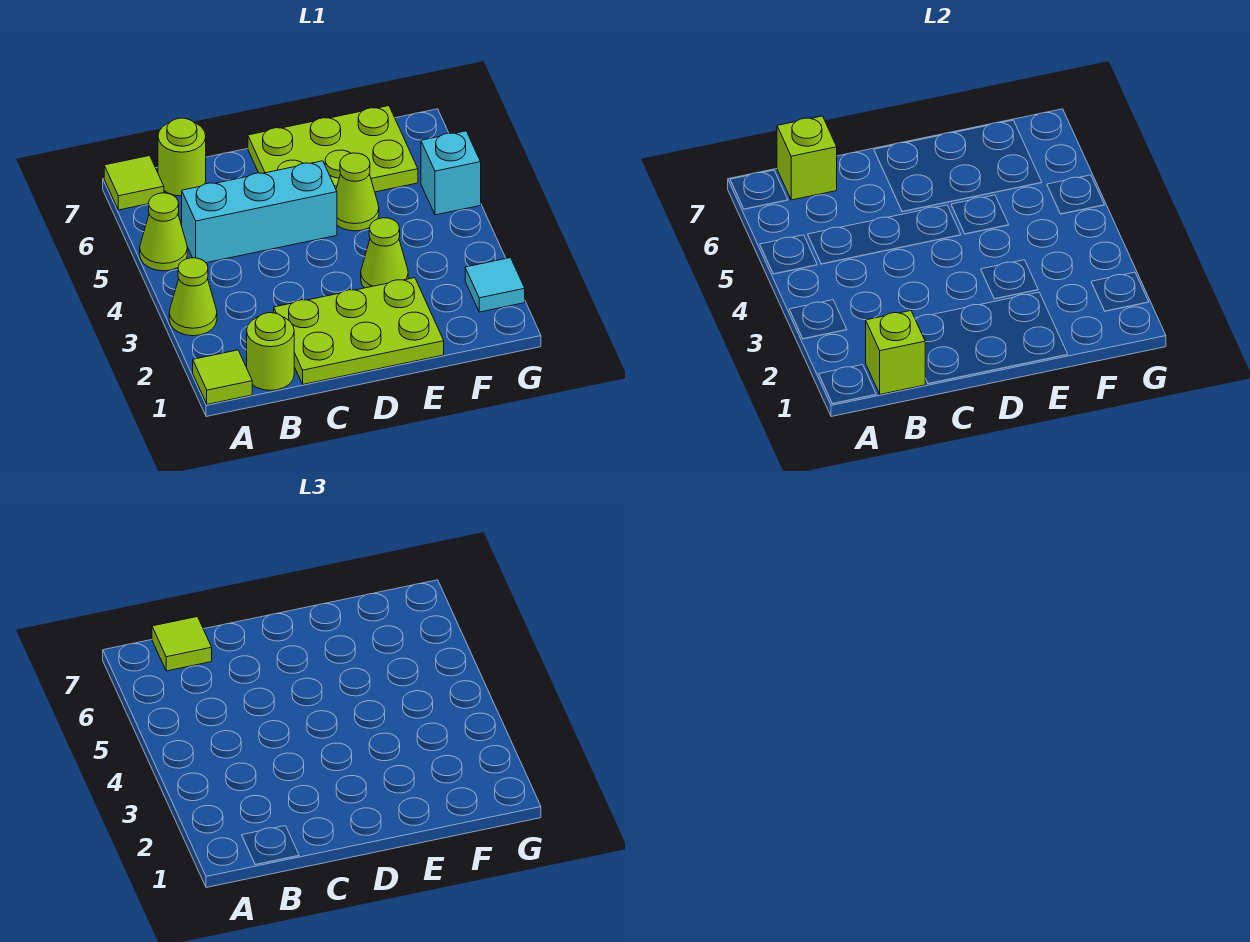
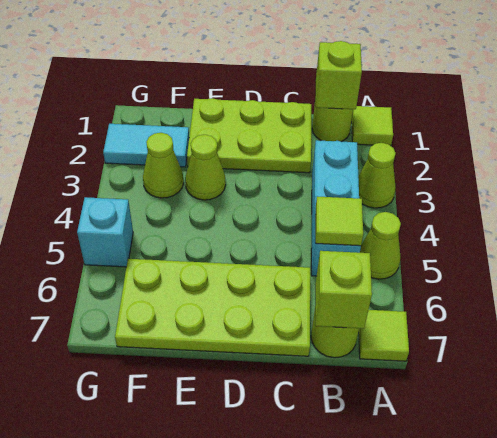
cyan brick B5:D5 level 1 -> cyan brick B3:B5 level 1
lime tile B7 level 3 -> lime tile B5 level 2
lime plate D6:F7 level 1 -> lime plate C6:F7 level 1
lime cone E5 level 1 -> lime cone F3 level 1
cyan tile G2 level 1 -> cyan tile F2:G2 level 1

